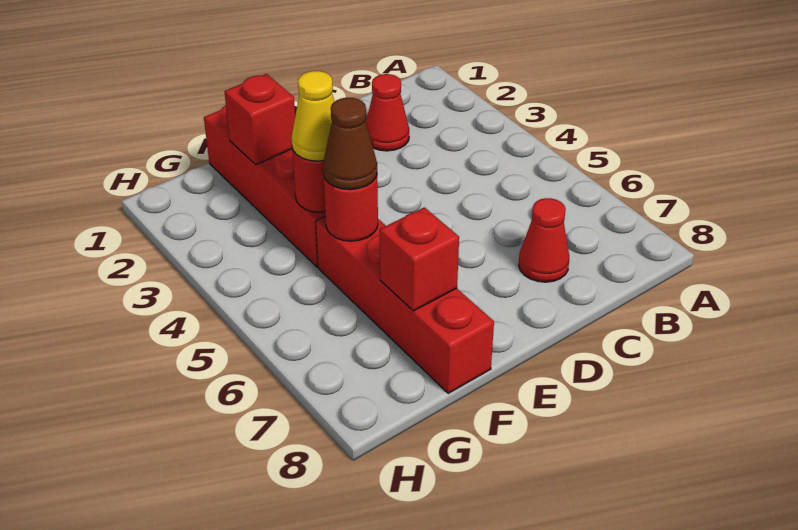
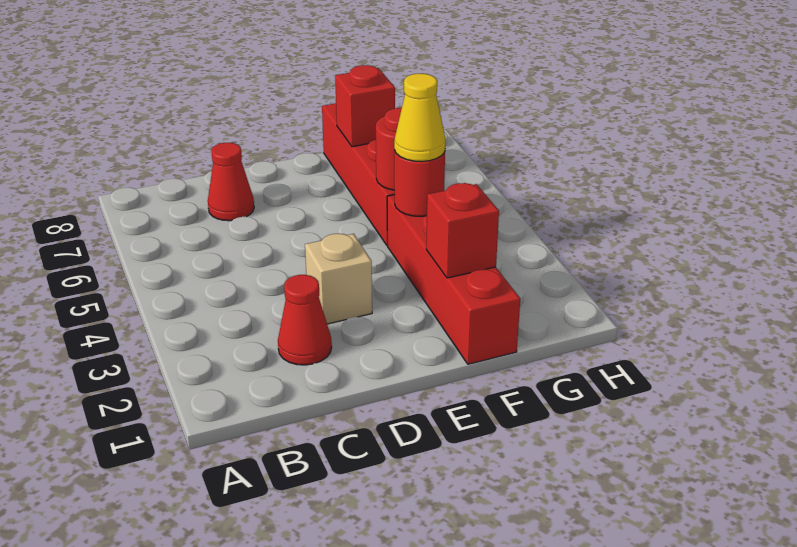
none -> tan brick D3 level 1
brown cone F5 level 3 -> none

